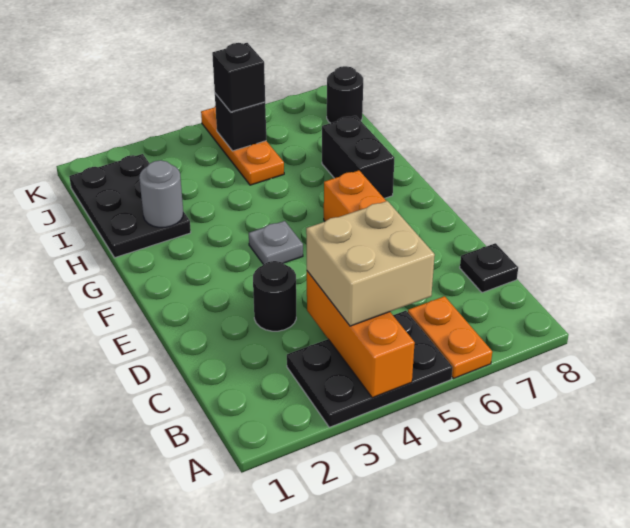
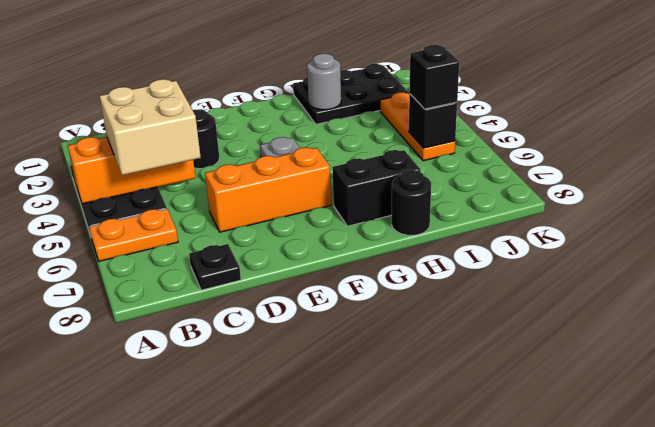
orange plate I5:K5 level 1 -> orange plate J3:J5 level 1
black round brick J8 level 1 -> black round brick H8 level 1

